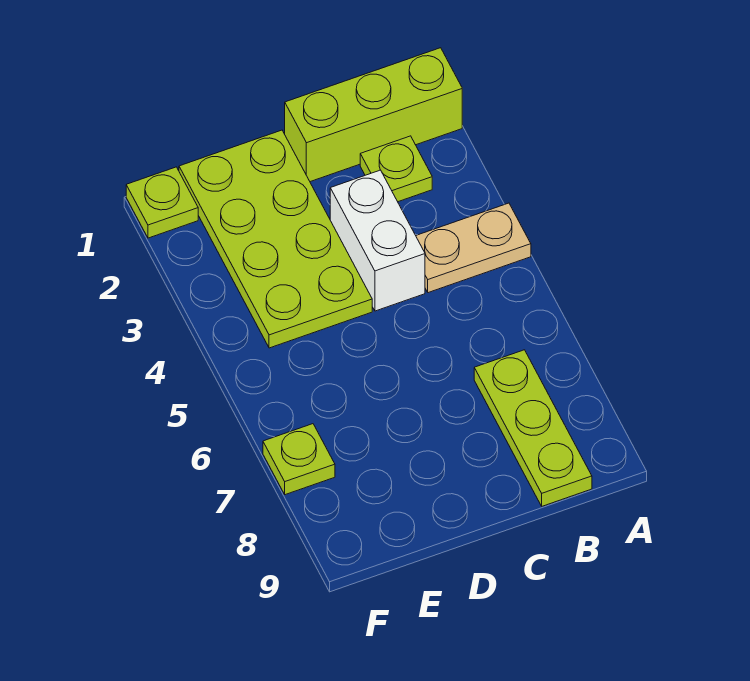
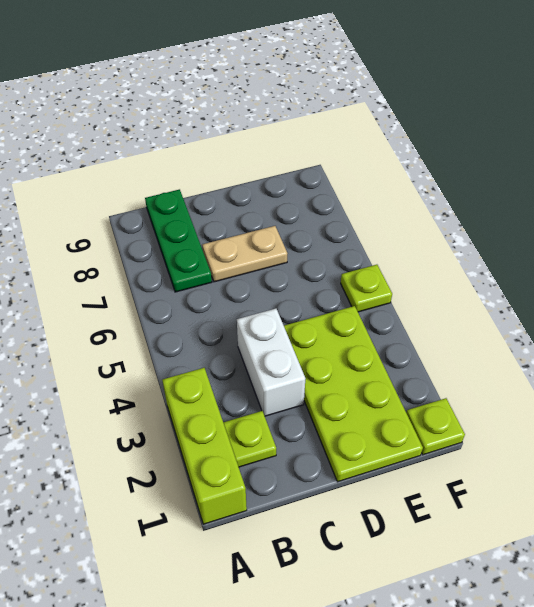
lime brick A1:C1 level 1 -> lime brick A1:A3 level 1
tan plate A4:B4 level 1 -> tan plate C7:D7 level 1
lime plate B7:B9 level 1 -> green plate B7:B9 level 1
lime plate F7 level 1 -> lime plate F5 level 1

